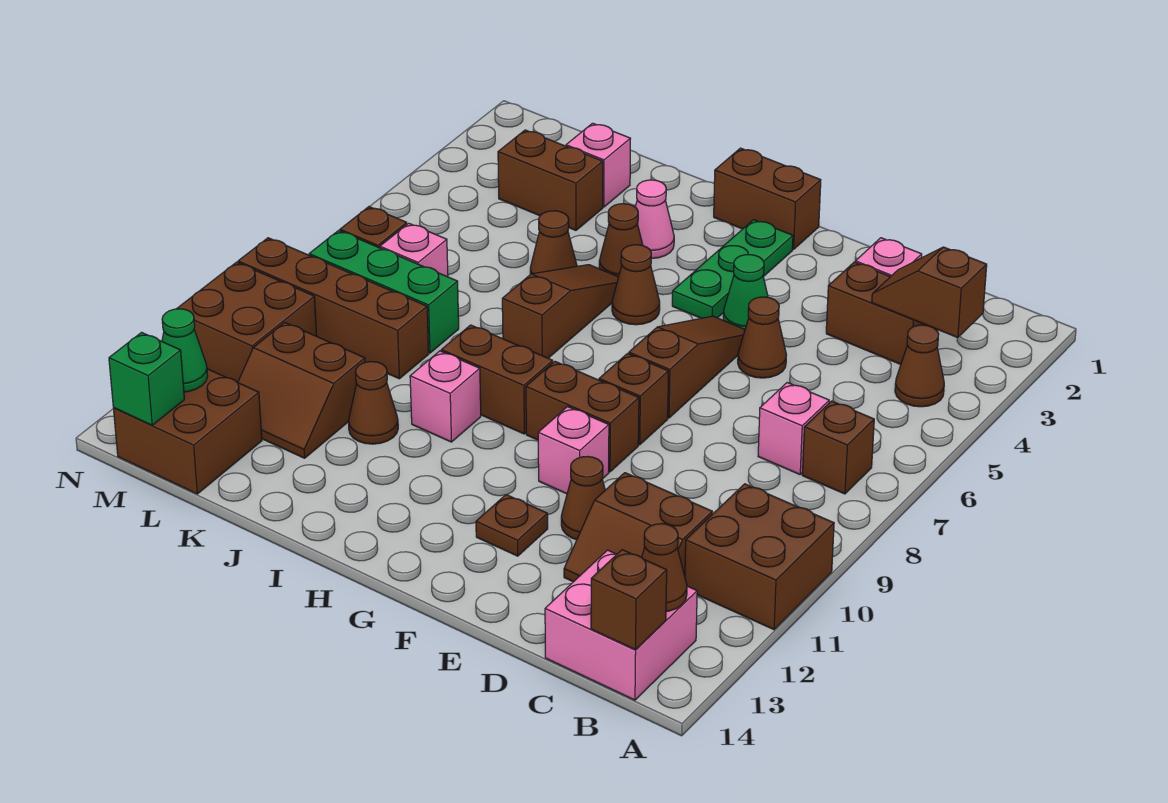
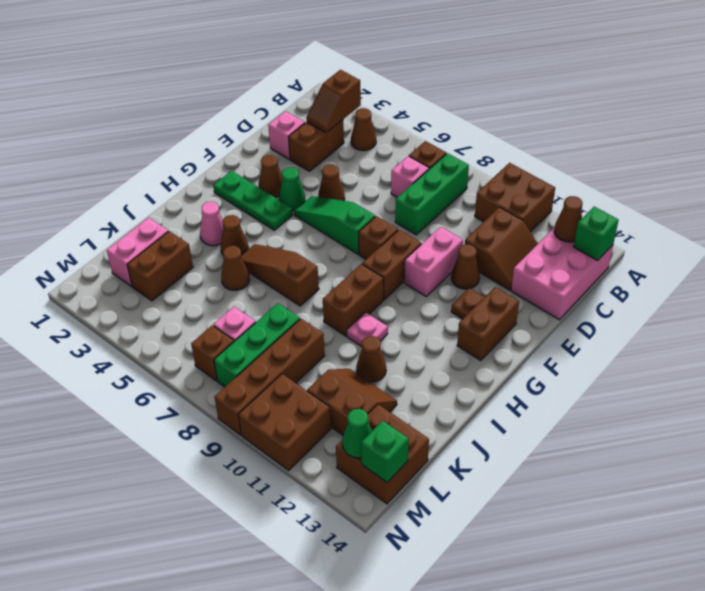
none -> green brick B8:D8 level 1
pink brick B13:C14 level 1 -> pink brick B13:D14 level 1
brown brick B14 level 2 -> green brick B14 level 2
brown slope F5:F7 level 1 top 7 -> green slope F5:F7 level 1 top 7
pink brick F10 level 1 -> pink brick E10:F10 level 1
brown brick G1:H1 level 1 -> brown brick F13:G13 level 1
brown cone H5 level 1 -> brown cone F3 level 1
pink brick I10 level 1 -> pink plate I10 level 1
pink brick K2 level 1 -> pink brick K2:L2 level 1
brown slope K11:L12 level 1 top 11 -> brown slope K11:L12 level 1 top L

